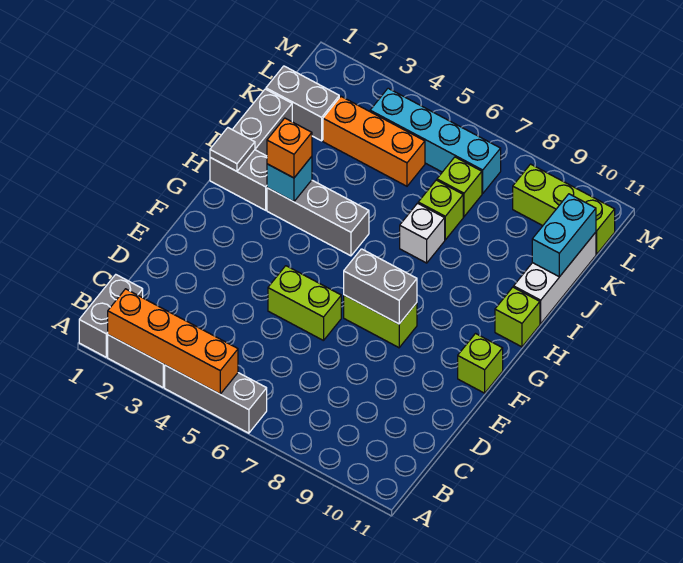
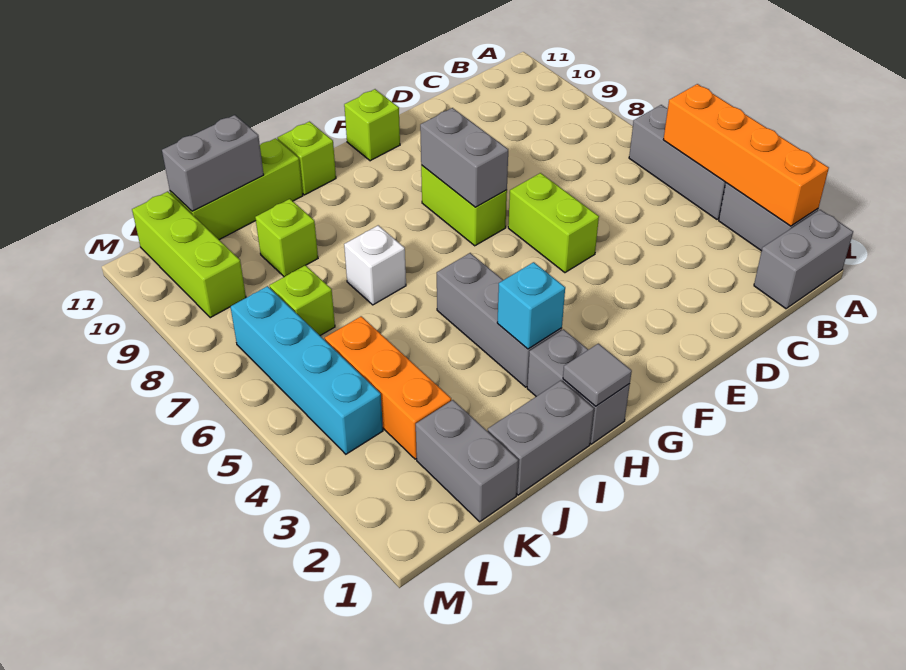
orange brick H3 level 3 -> none
white brick I11:K11 level 1 -> lime brick I11:K11 level 1
lime brick J7 level 1 -> lime brick J9 level 1
cyan brick J11:K11 level 2 -> grey brick J11:K11 level 2

